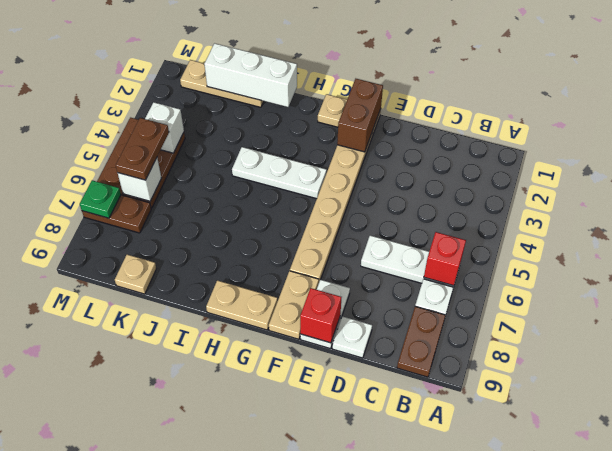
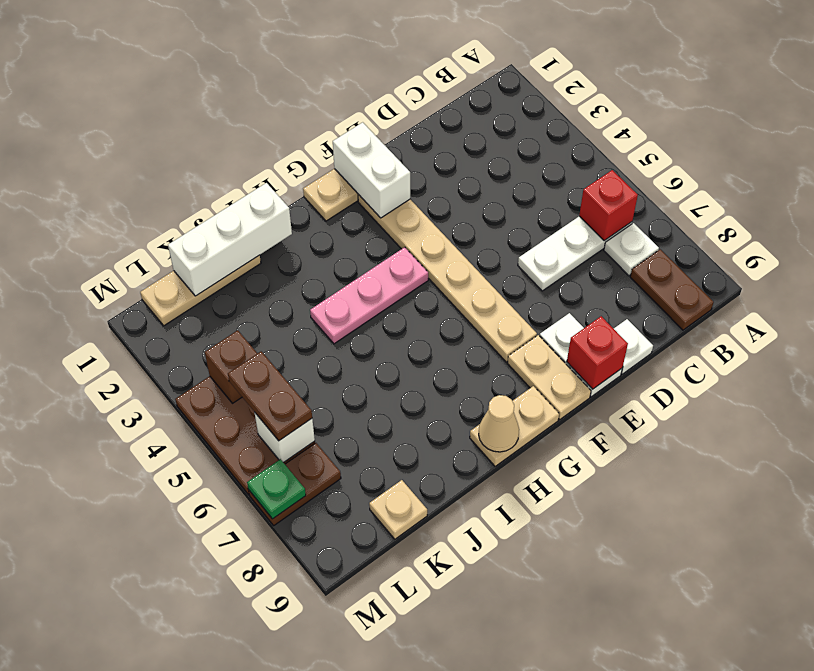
brown brick F1:F2 level 2 -> white brick F1:F2 level 2
white plate G4:I4 level 1 -> pink plate G4:I4 level 1
none -> tan cone H9 level 2
white brick L4 level 2 -> brown brick L4 level 2

